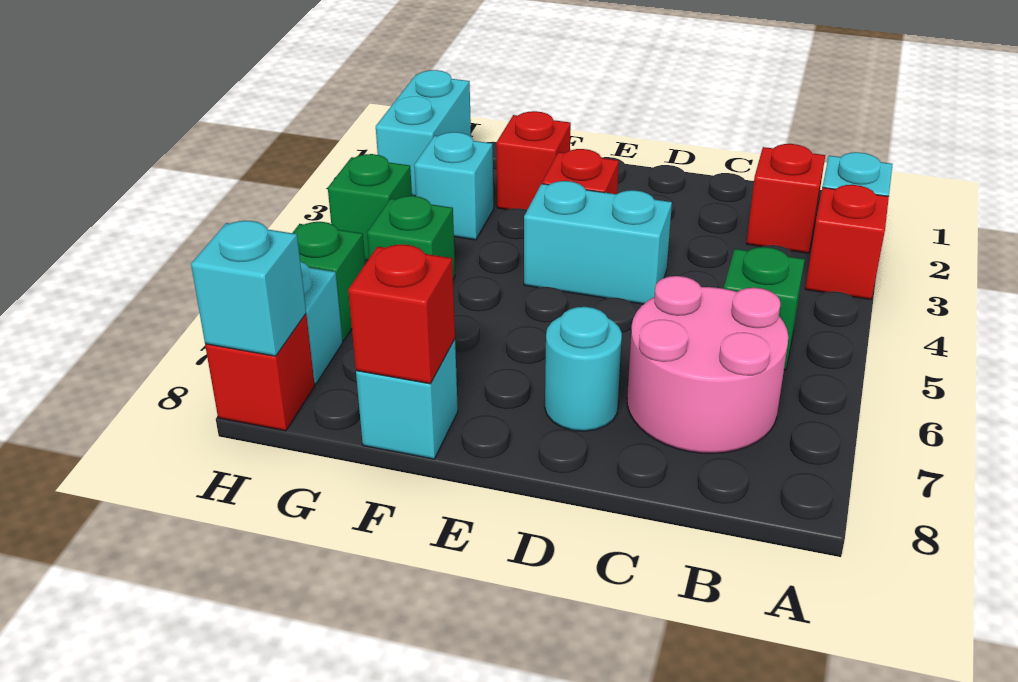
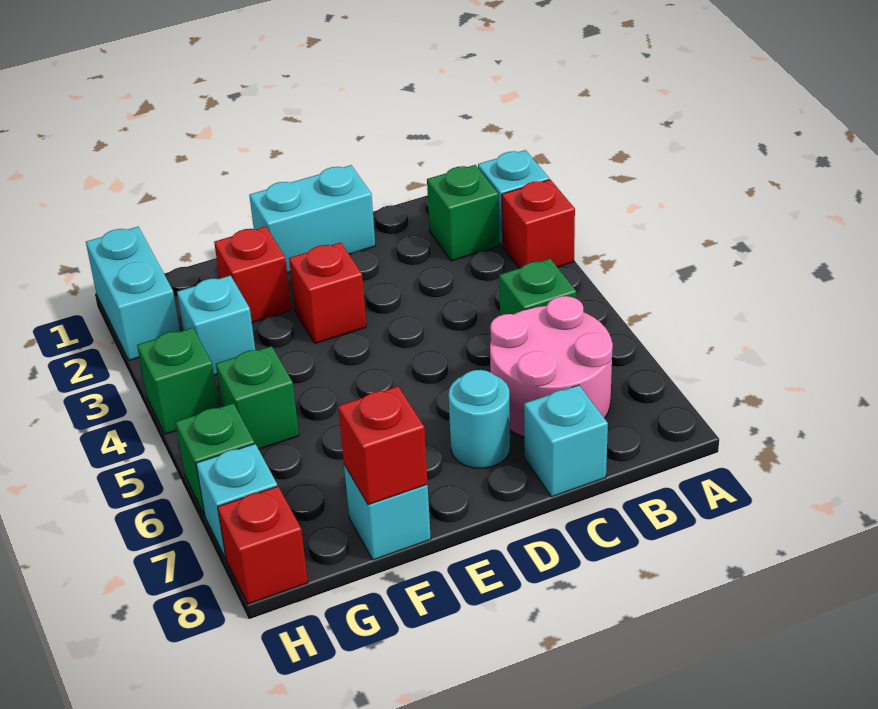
red brick B2 level 1 -> green brick B2 level 1
cyan brick D4:E4 level 1 -> cyan brick D1:E1 level 1
cyan brick H8 level 2 -> cyan brick C8 level 1

